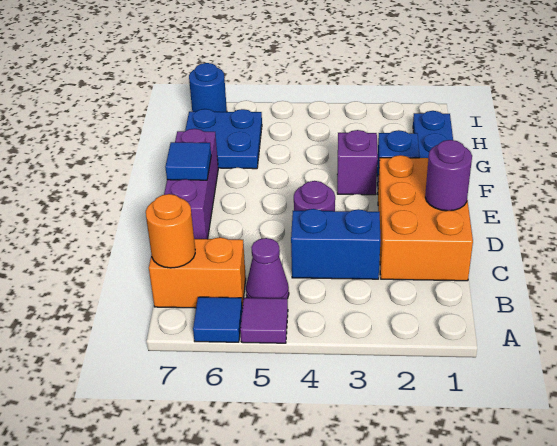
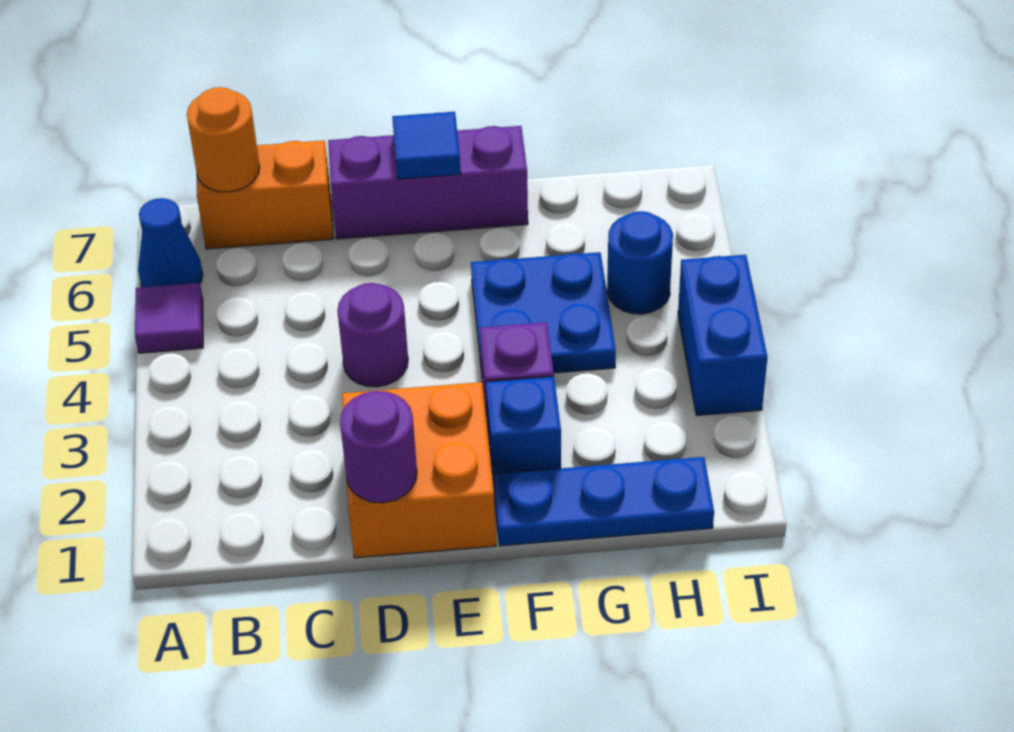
blue tile A6 level 1 -> blue cone A6 level 1
purple cone B5 level 1 -> none
orange brick B6:B7 level 1 -> orange brick B7:C7 level 1
orange brick C1:E2 level 1 -> orange brick D1:E2 level 1
blue brick C3:C4 level 1 -> blue brick I3:I4 level 1
blue plate G6:H7 level 1 -> blue plate F4:G5 level 1
blue round brick I7 level 1 -> blue round brick H5 level 1

